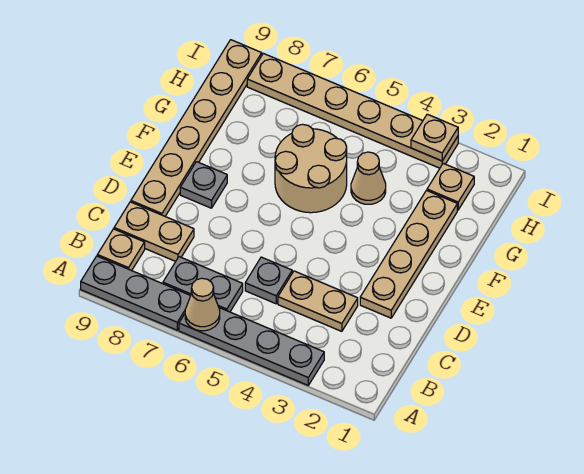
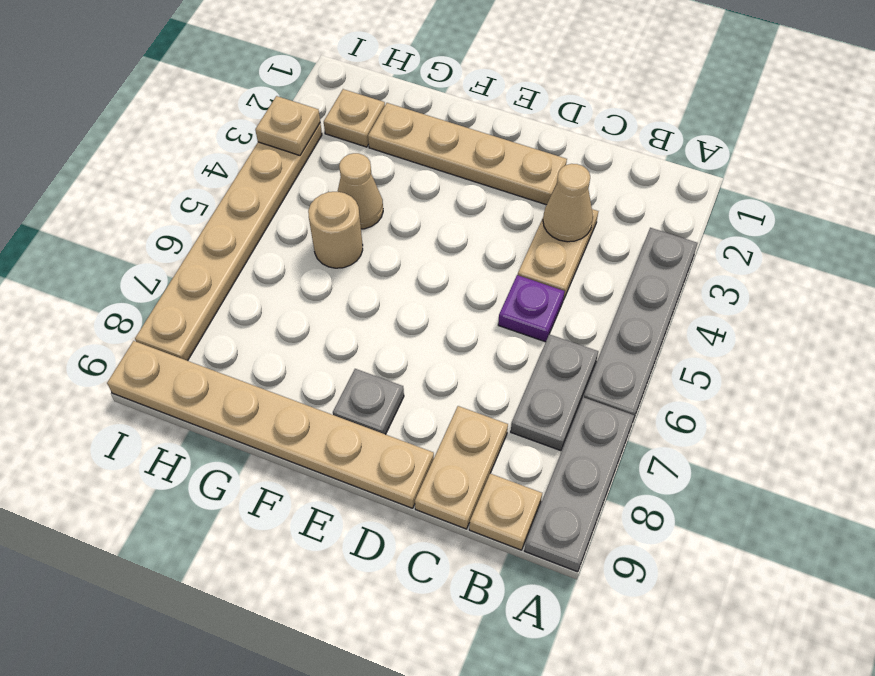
tan cone A6 level 2 -> tan cone C3 level 2
grey plate C5 level 1 -> purple plate C5 level 1
tan round brick F5:G6 level 1 -> tan round brick G5 level 1

